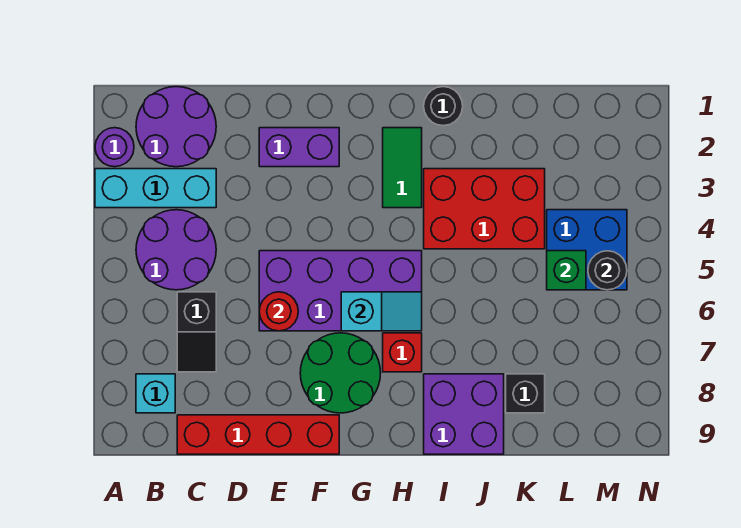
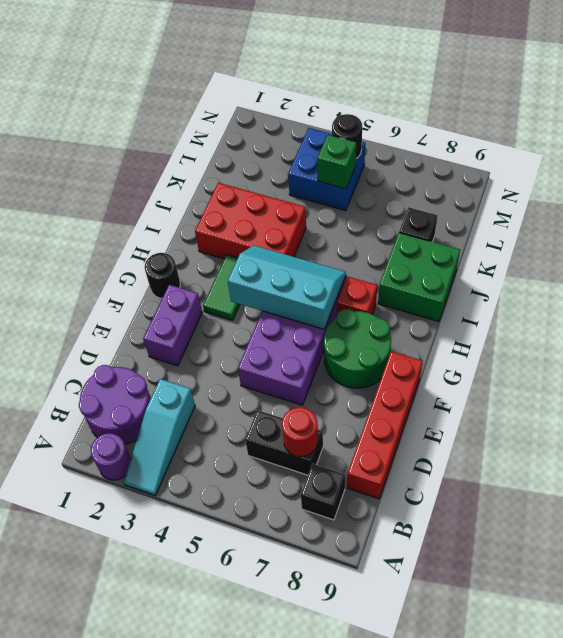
cyan brick A3:C3 level 1 -> cyan slope A3:C3 level 1 top C
purple round brick B4:C5 level 1 -> none
cyan brick B8 level 1 -> black brick B8 level 1
black slope C6:C7 level 1 top 6 -> black brick C6:C7 level 1
red round brick E6 level 2 -> red round brick C7 level 2
cyan slope G6:H6 level 2 top G -> cyan slope G4:H6 level 2 top G
green tile H2:H3 level 1 -> green tile G3:H3 level 1
black round brick I1 level 1 -> black round brick G1 level 1
red brick I3:K4 level 1 -> red brick I2:J4 level 1
purple brick I8:J9 level 1 -> green brick I8:J9 level 1

